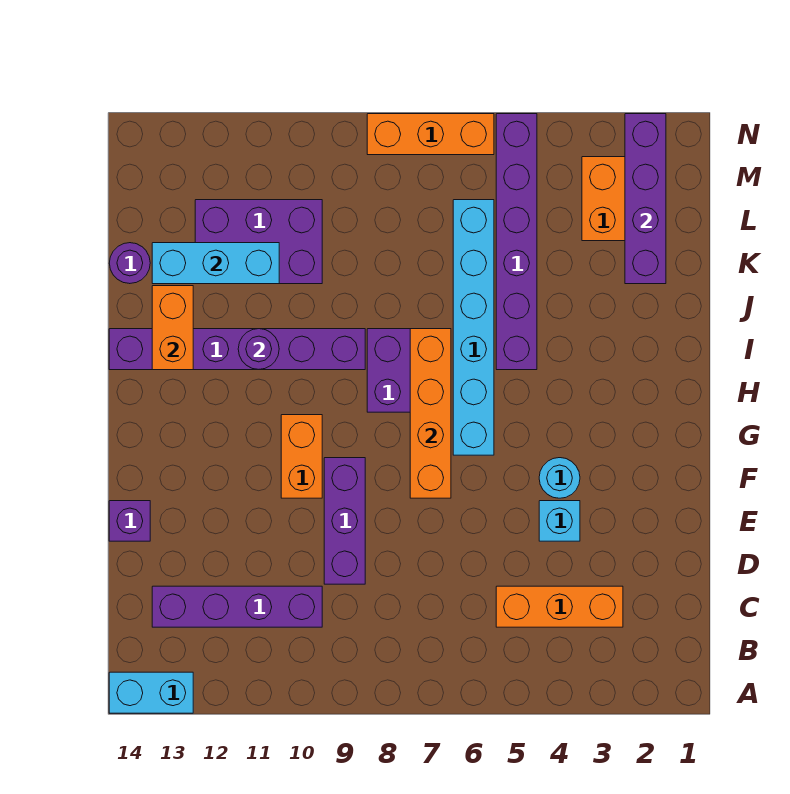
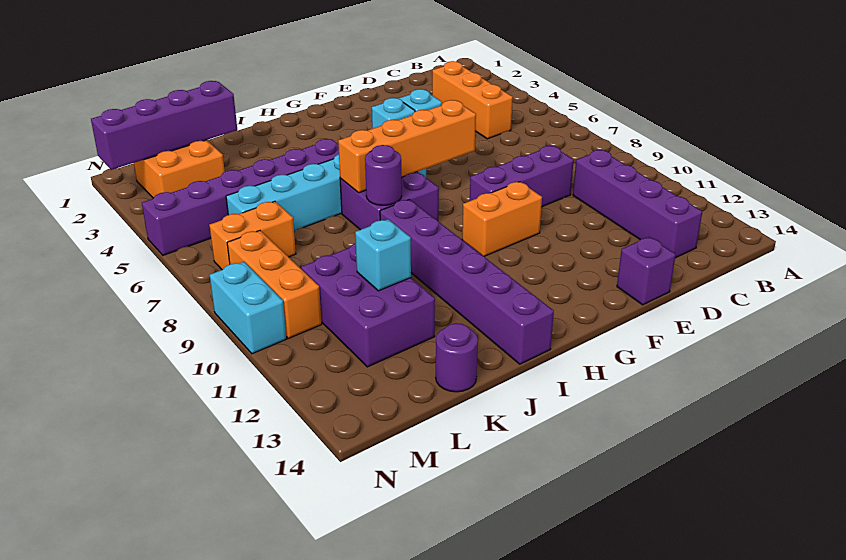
cyan brick A13:A14 level 1 -> cyan brick N9:N10 level 1
cyan round brick F4 level 1 -> cyan brick F4 level 1
purple round brick I11 level 2 -> purple round brick I8 level 2
orange brick I13:J13 level 2 -> orange brick L7:M7 level 1
cyan brick K11:K13 level 2 -> cyan brick K11 level 2
orange brick N6:N8 level 1 -> orange brick M8:M10 level 1

